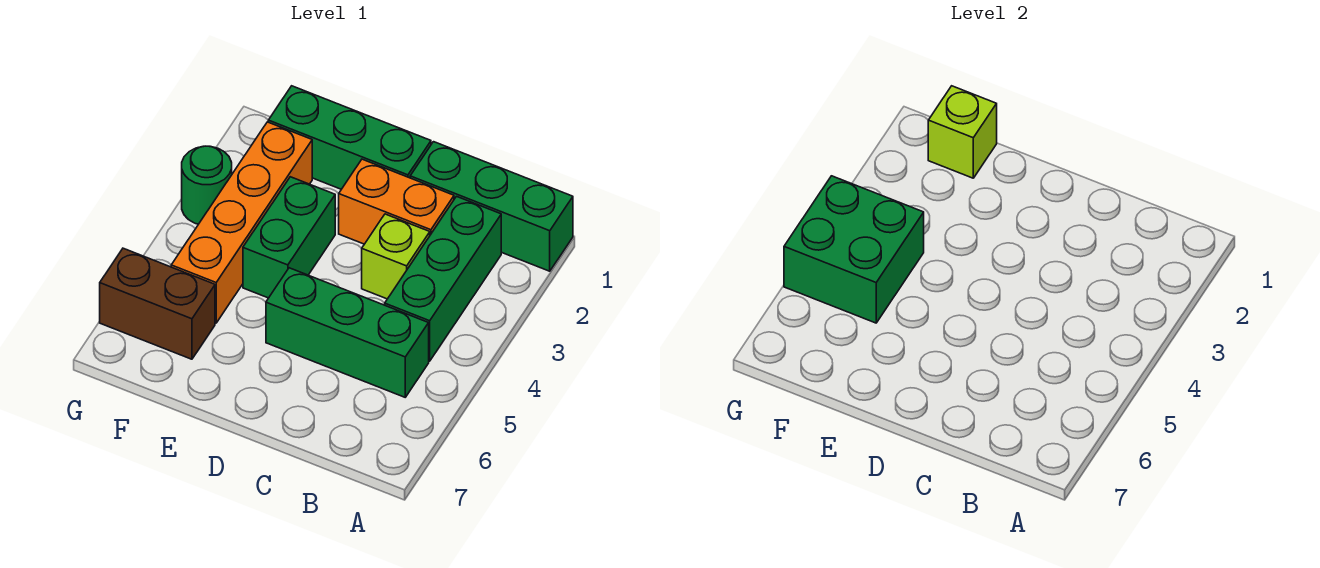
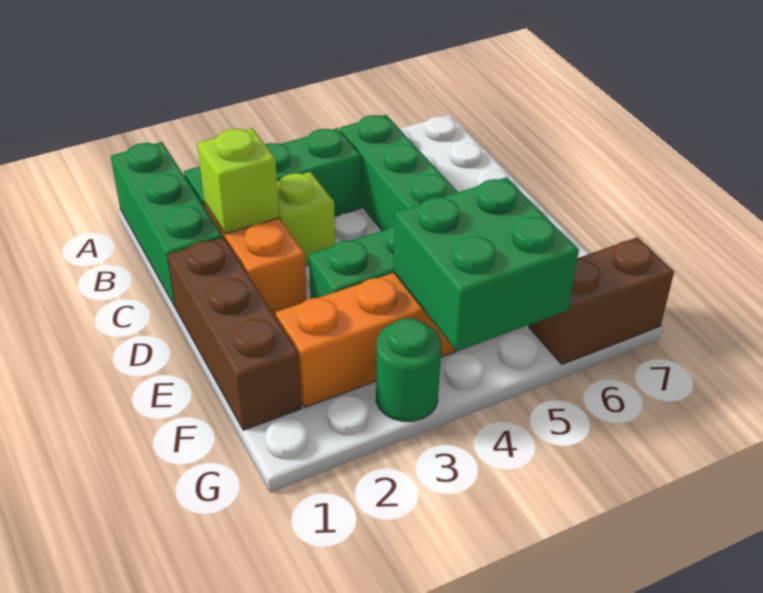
green brick D1:F1 level 1 -> brown brick D1:F1 level 1
lime brick F1 level 2 -> lime brick C2 level 2
brown brick F6:G6 level 1 -> brown brick G6:G7 level 1

